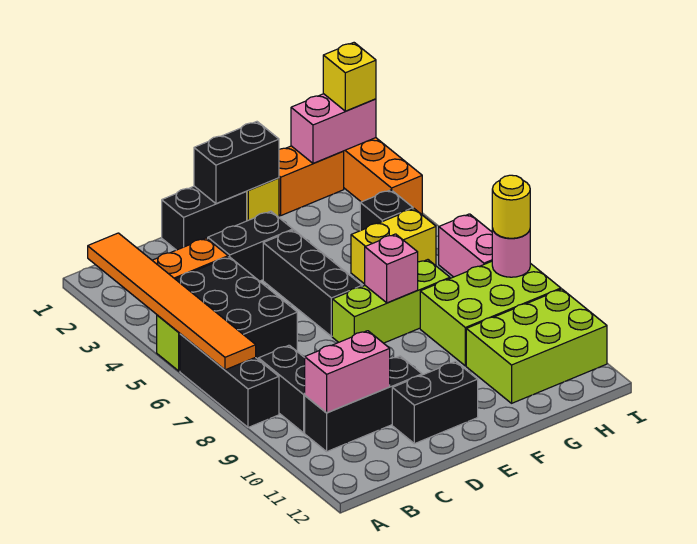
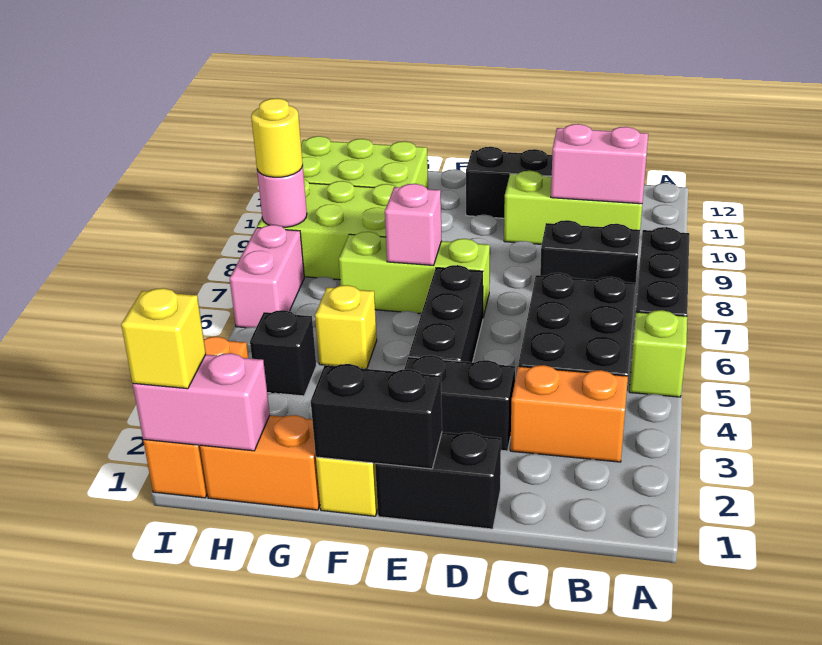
orange tile A2:A7 level 2 -> none
black brick B8:B9 level 1 -> black brick B8:C8 level 1
black brick B10:D10 level 1 -> lime brick B10:D10 level 1
yellow brick G5:H5 level 1 -> yellow brick G5 level 1

